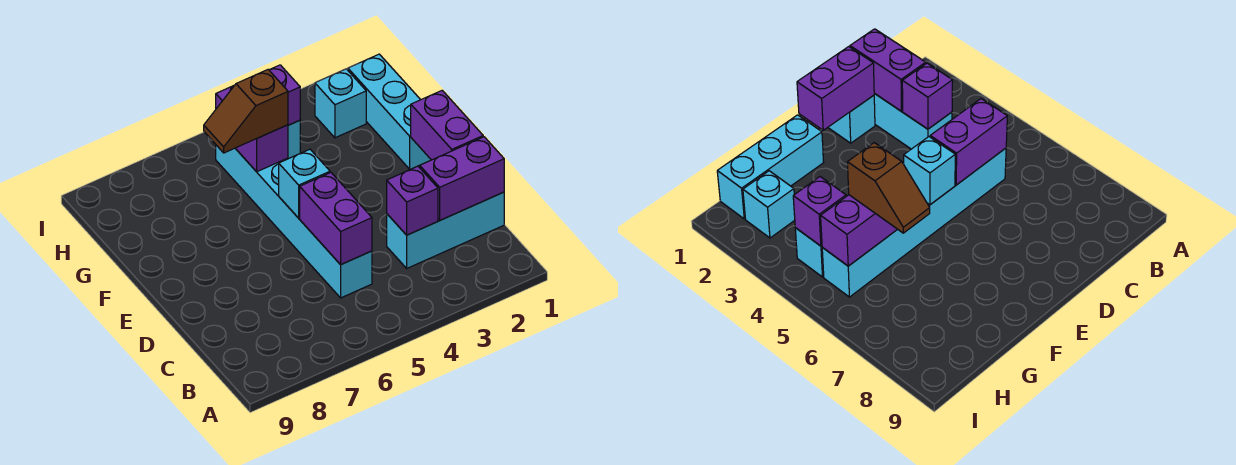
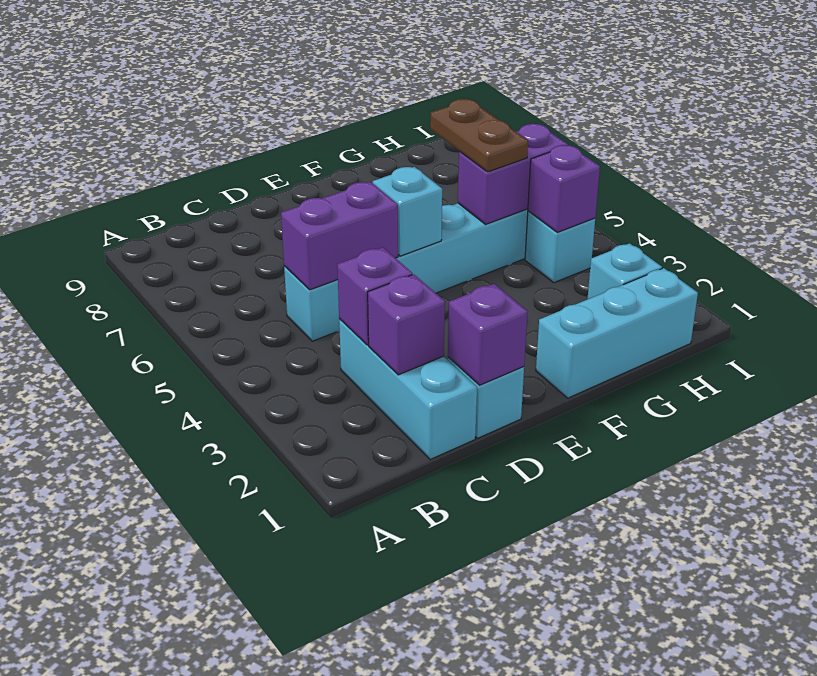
purple brick C1:C2 level 2 -> purple brick C2 level 2
purple brick D1:E1 level 2 -> purple brick D1 level 2
brown slope G5:G6 level 3 top 5 -> brown plate G5:G6 level 3

